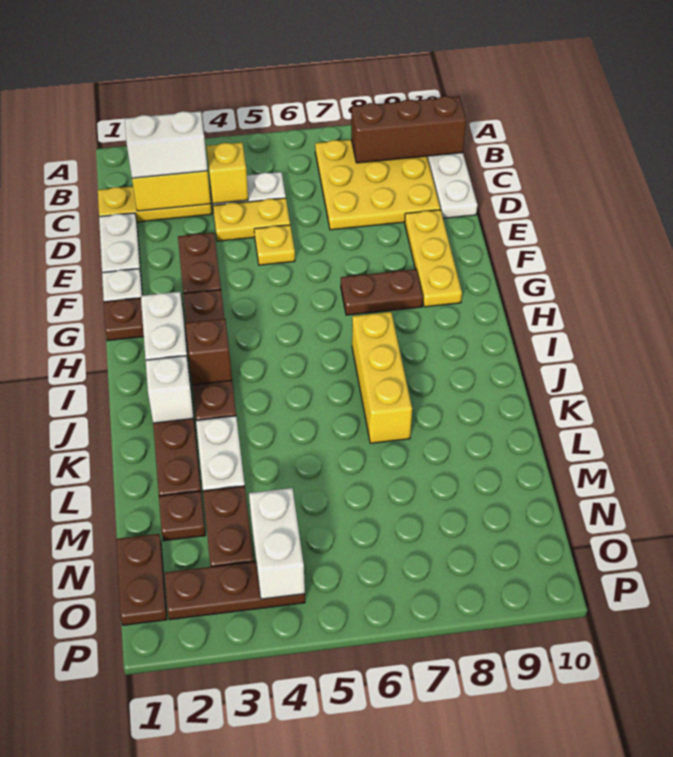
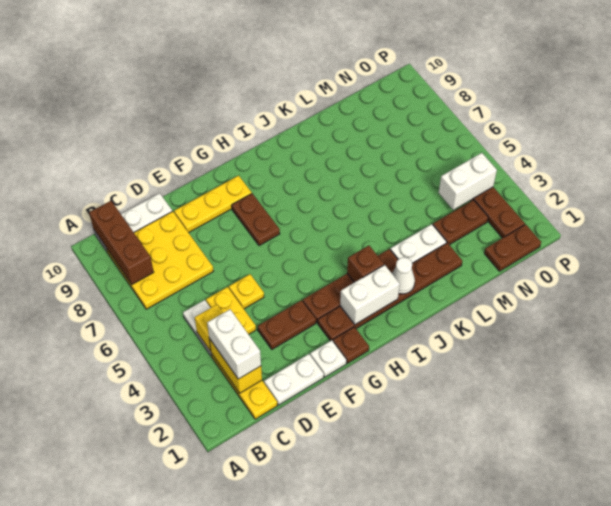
yellow brick I7:K7 level 1 -> none
white brick J2 level 2 -> white cone J2 level 2
brown plate M2 level 1 -> none

